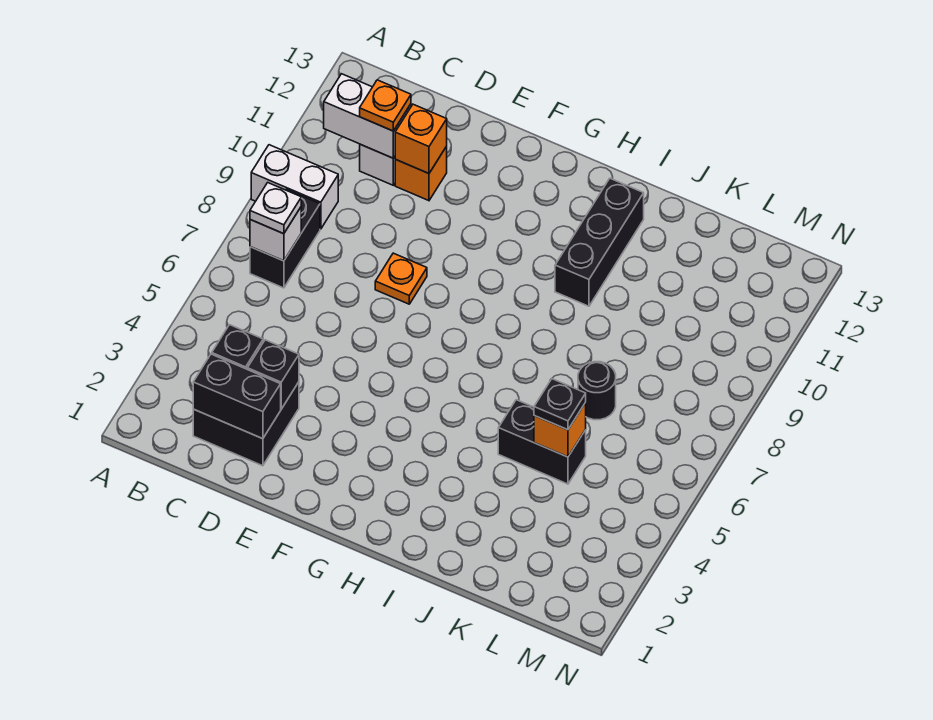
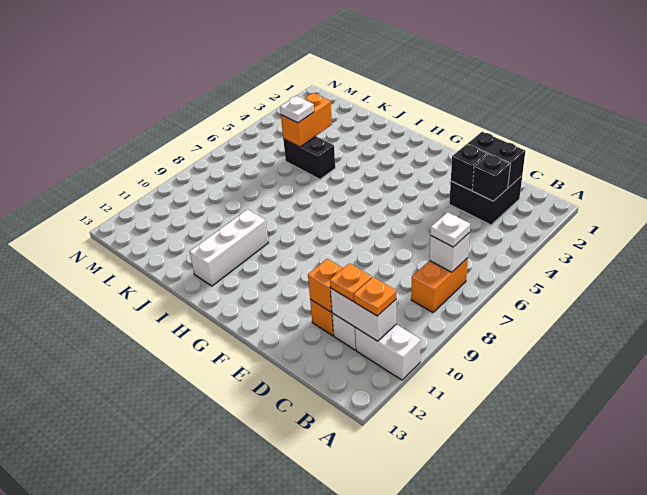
white brick A9:B9 level 1 -> white brick A11:B11 level 1
black brick B7:B8 level 1 -> orange brick B7:B8 level 1
orange plate E8 level 1 -> orange plate B11 level 3
black brick I10:I12 level 1 -> white brick I10:I12 level 1
orange brick K5 level 2 -> orange brick K4:K5 level 2
black plate K5 level 3 -> white plate K5 level 3
black round brick K7 level 1 -> none

